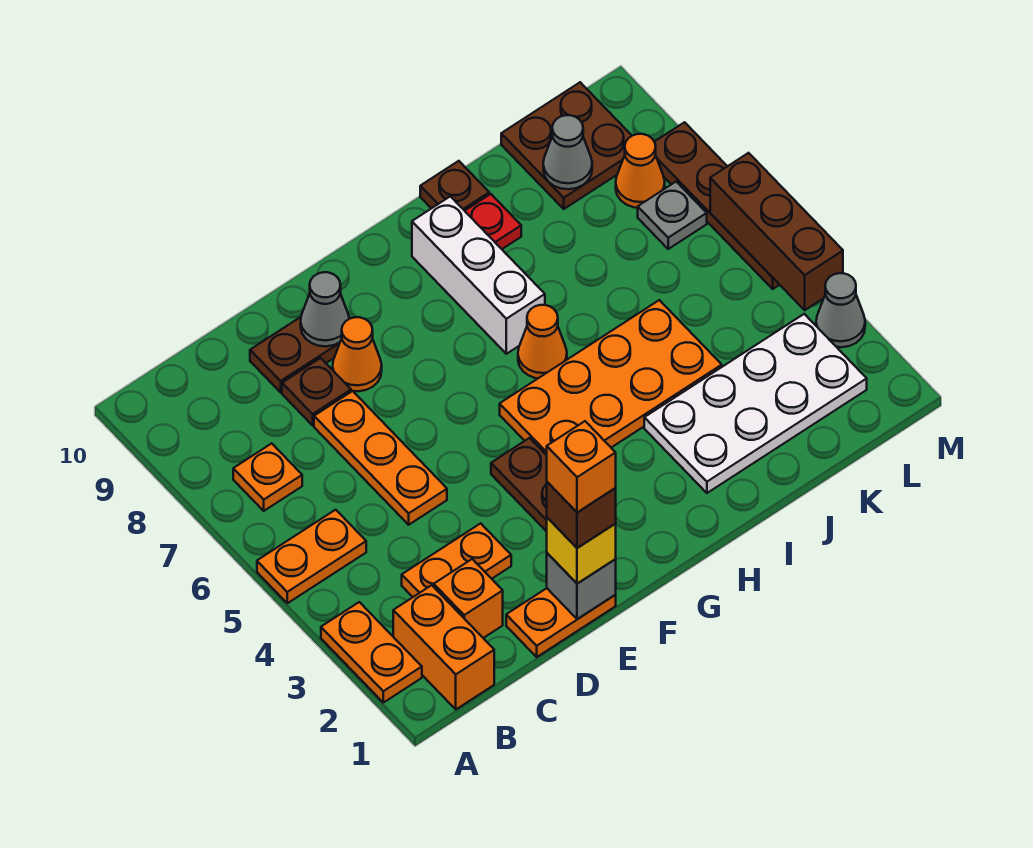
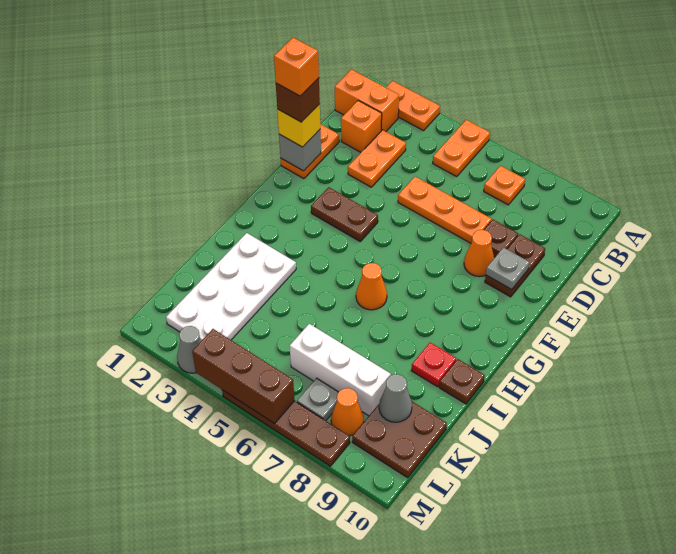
grey cone E9 level 2 -> grey plate E9 level 2
orange plate G4:J5 level 1 -> none
white brick H7:H9 level 1 -> white brick K6:K8 level 1

